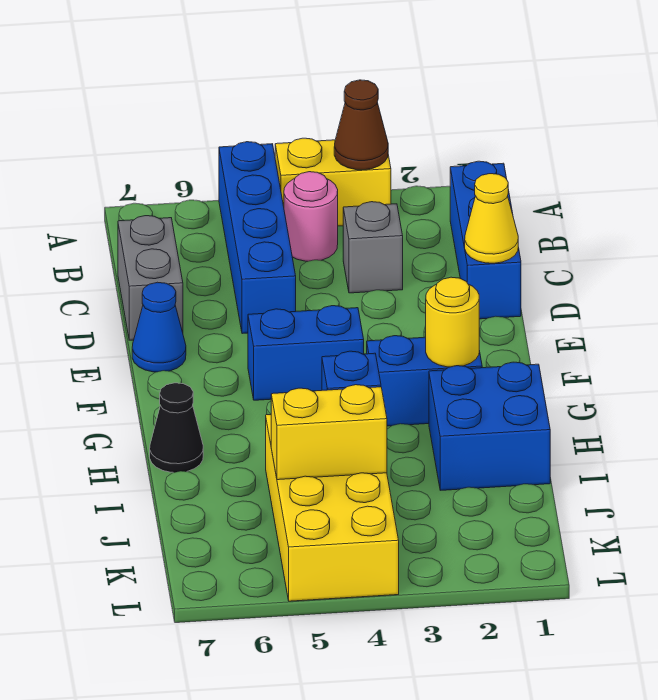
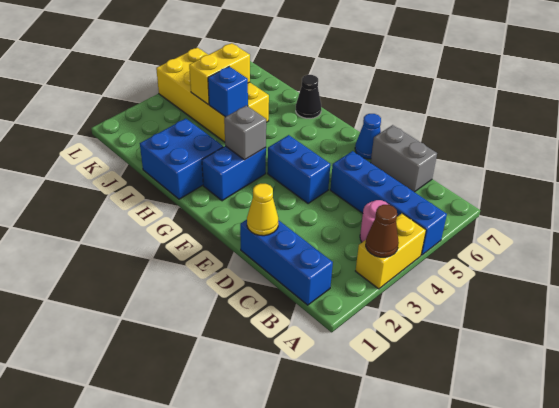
grey brick C3 level 1 -> grey brick G3 level 2
blue brick F4:F5 level 1 -> blue brick E4:F4 level 1
yellow round brick G2 level 2 -> none

